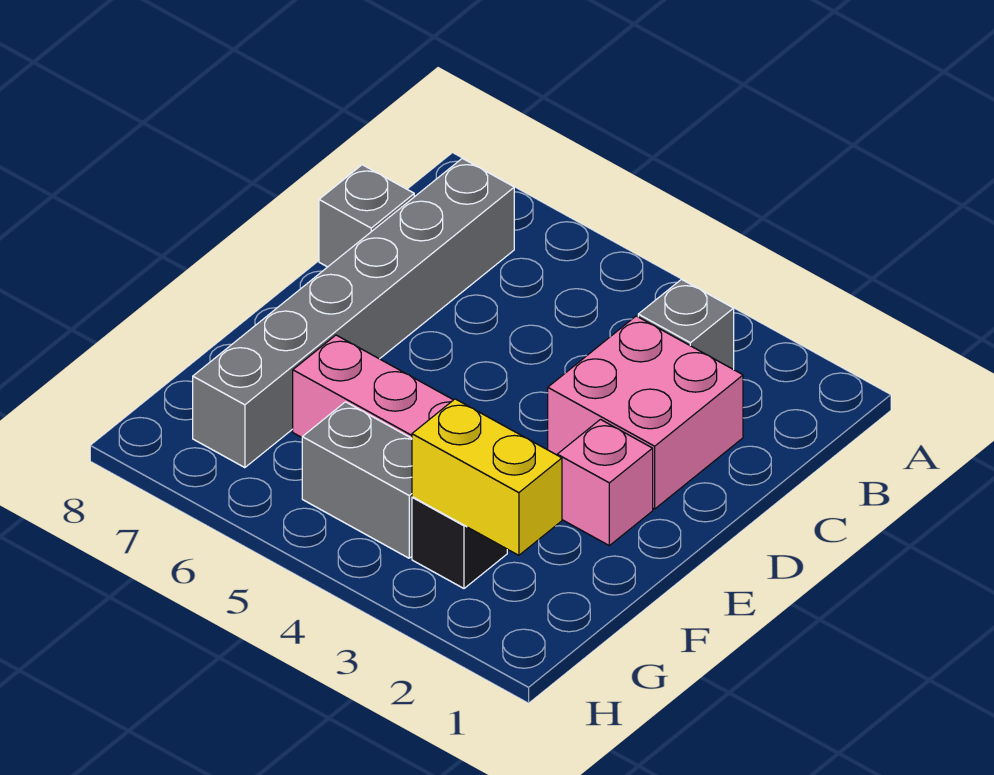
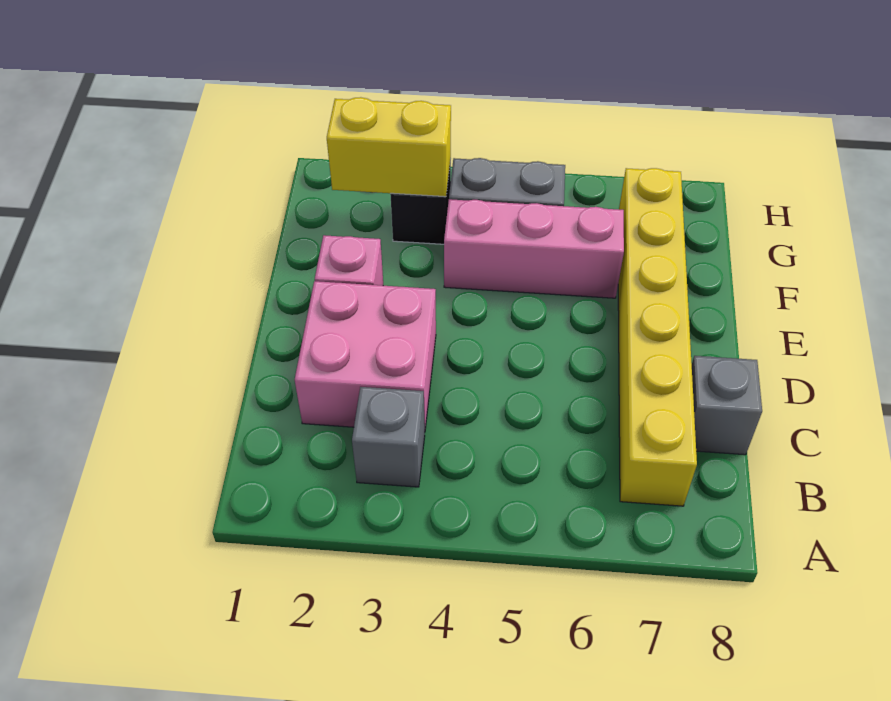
grey brick B7:G7 level 1 -> yellow brick B7:G7 level 1

